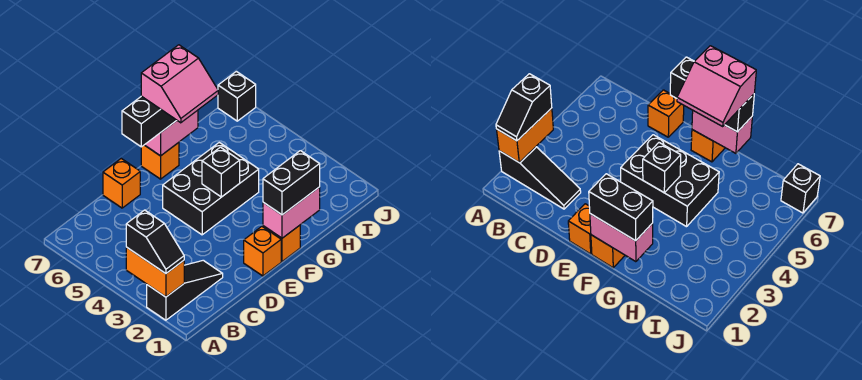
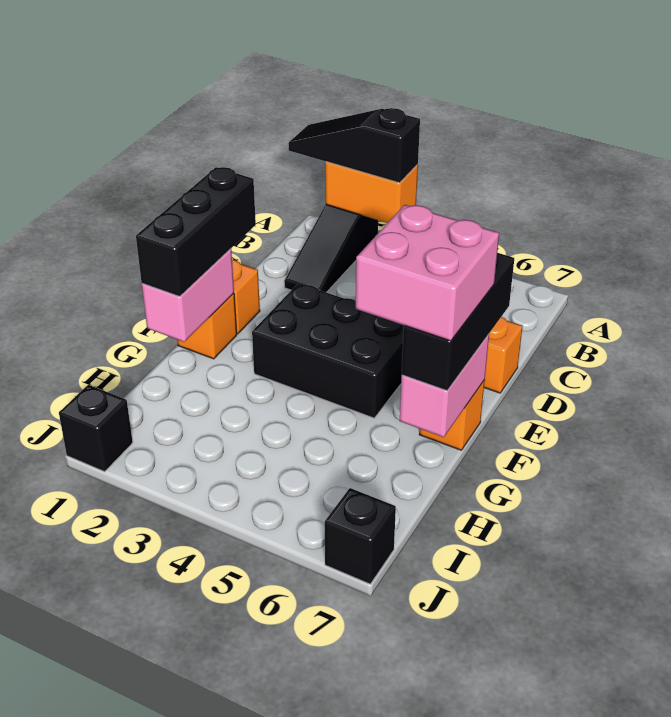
black slope A2:A3 level 3 top 3 -> black slope A1:A3 level 3 top 3
black brick E4:G5 level 1 -> black brick E3:F5 level 1
black brick F1:G1 level 3 -> black brick E1:G1 level 3
black brick F4 level 2 -> black brick J1 level 1
pink slope F6:G7 level 4 top 7 -> pink brick F6:G7 level 4

